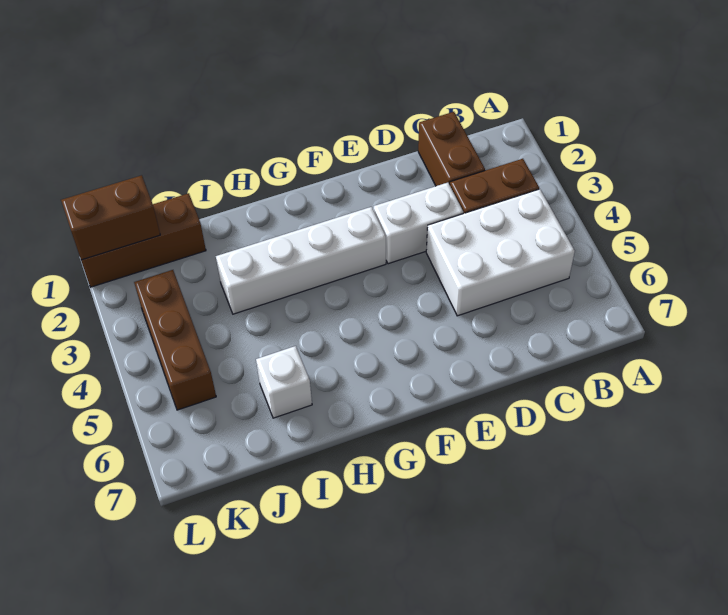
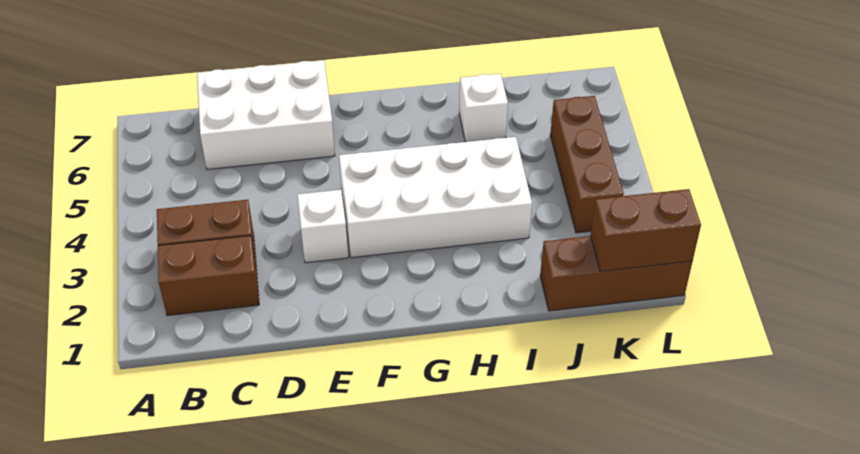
white brick B4:D5 level 1 -> white brick C6:E7 level 1
brown brick C1:C2 level 1 -> brown brick B2:C2 level 1
white brick D3:E3 level 1 -> white brick E3 level 1
white brick F3:I3 level 1 -> white brick F3:I4 level 1

